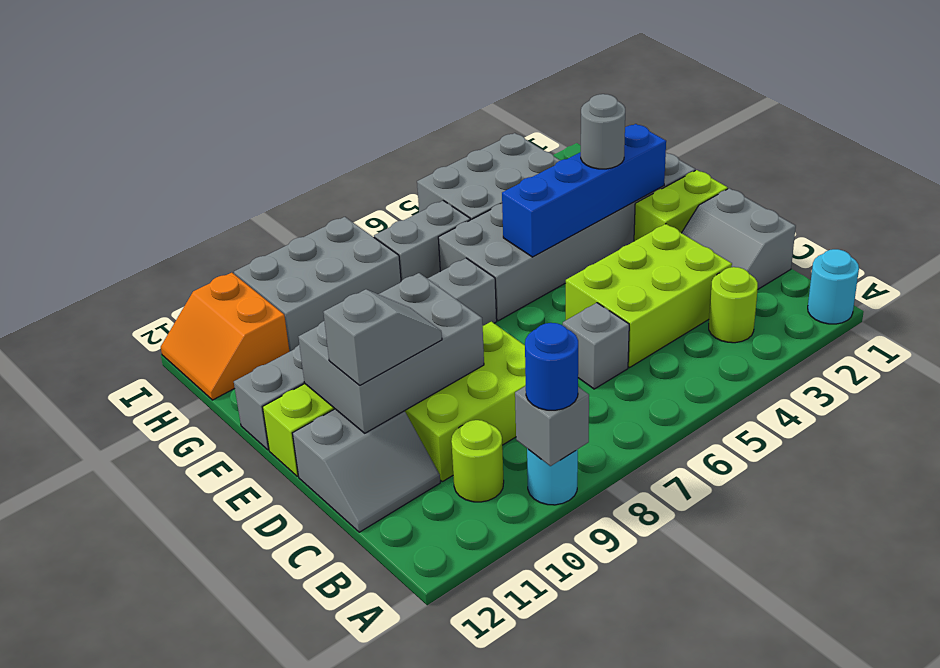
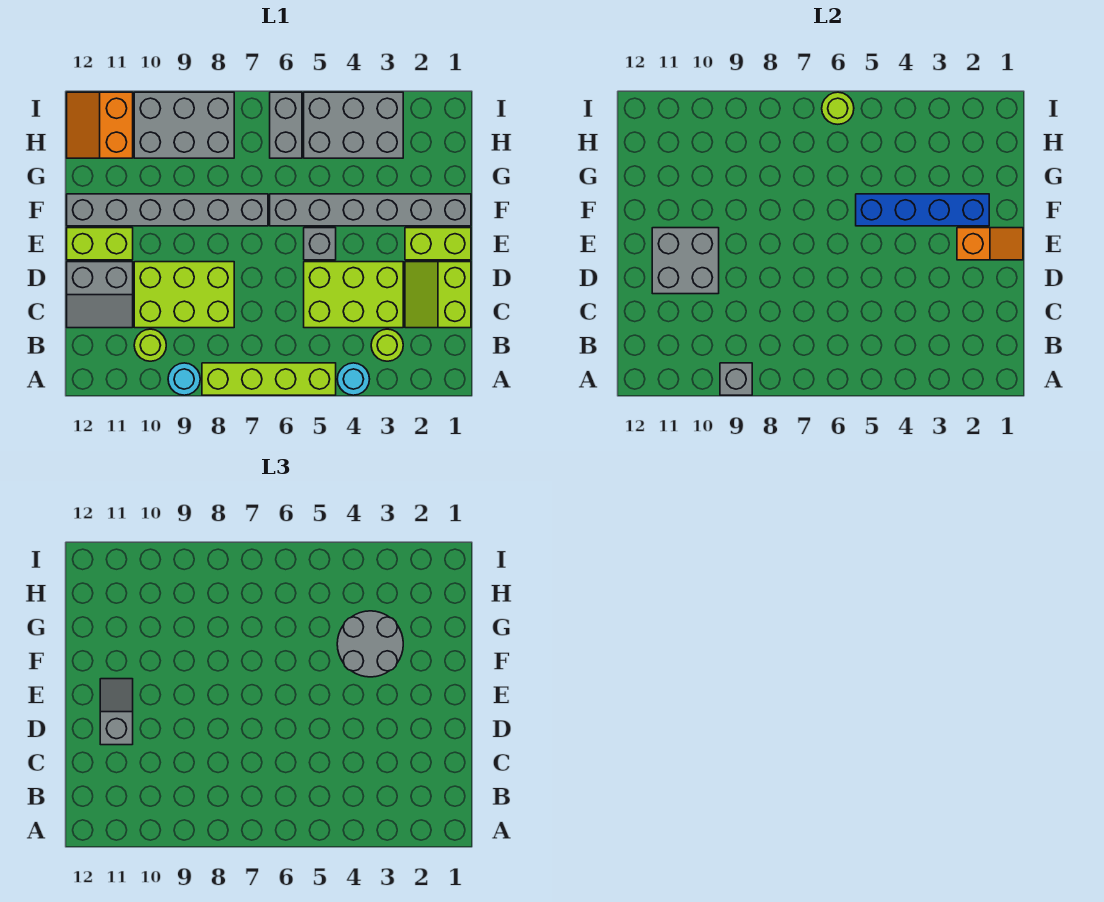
cyan round brick A1 level 1 -> cyan round brick A4 level 1
none -> lime brick A5:A8 level 1
blue round brick A9 level 3 -> none
grey slope C1:D2 level 1 top 1 -> lime slope C1:D2 level 1 top 1
grey brick C6 level 1 -> grey brick E5 level 1
grey brick D9:E11 level 2 -> grey brick D10:E11 level 2
grey slope D10:D11 level 3 top 11 -> grey slope D11:E11 level 3 top D
none -> orange slope E1:E2 level 2 top 2
grey brick F1:G6 level 1 -> grey brick F1:F6 level 1
grey round brick F3 level 3 -> grey round brick F3:G4 level 3
grey brick H6:H7 level 1 -> grey brick H6:I6 level 1
none -> lime round brick I6 level 2

